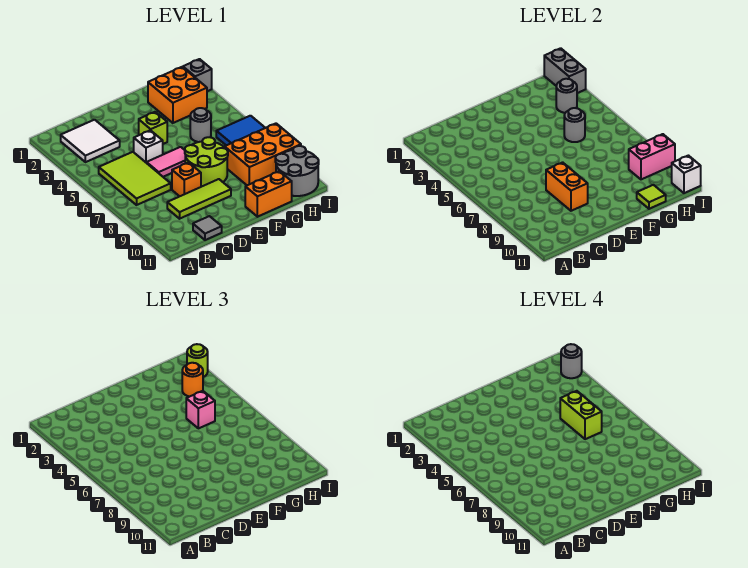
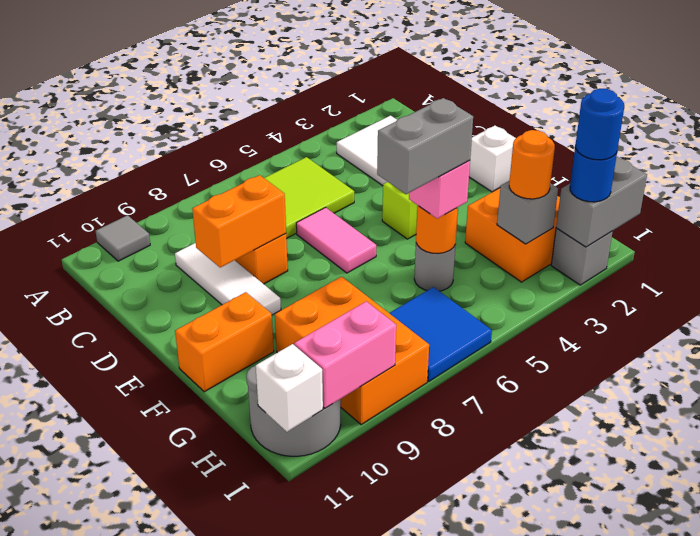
lime tile C9:E9 level 1 -> white tile C9:E9 level 1
grey tile C11 level 1 -> grey tile A10 level 1
white brick D5 level 1 -> white brick E1 level 1
lime round brick E7:F8 level 1 -> none
orange brick F11:G11 level 1 -> orange brick F10:F11 level 1
grey round brick G5 level 2 -> orange round brick G5 level 2
lime brick G5:G6 level 4 -> grey brick G5:G6 level 4
lime tile G11 level 2 -> none
grey round brick H3 level 2 -> grey brick H3 level 2
pink brick H9:I9 level 2 -> pink brick I9:I10 level 2
lime round brick I2 level 3 -> blue round brick I2 level 3
grey round brick I2 level 4 -> blue round brick I2 level 4

